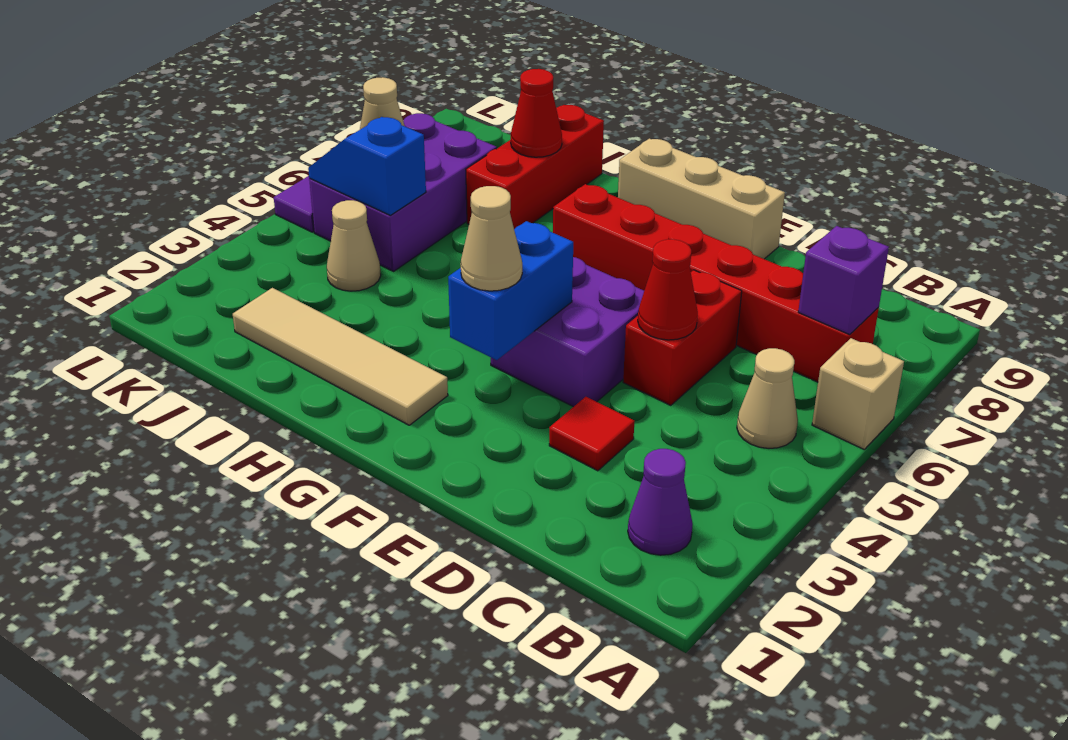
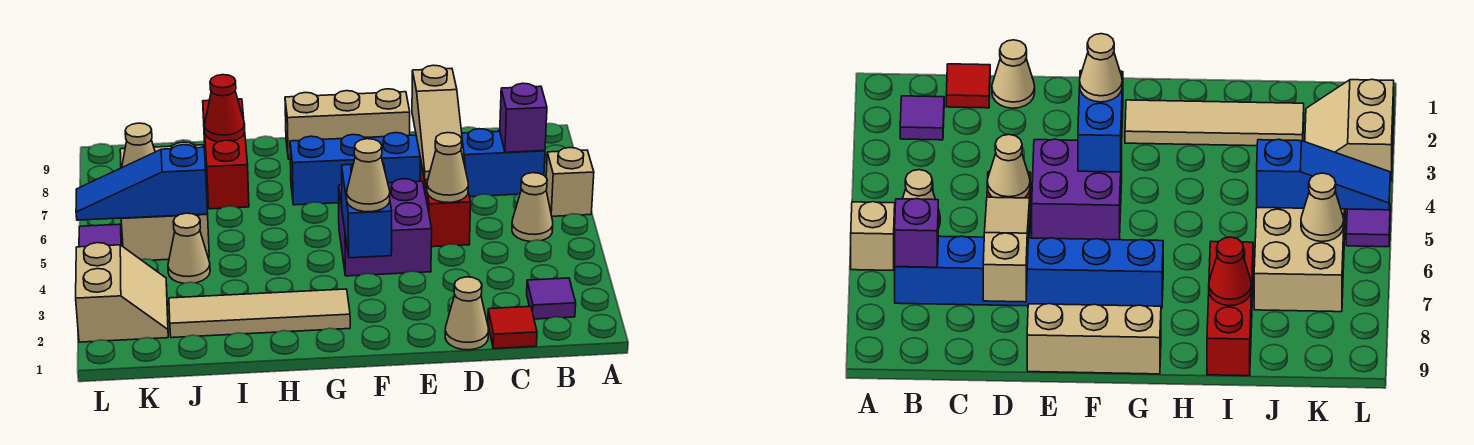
purple cone B2 level 1 -> purple tile B2 level 1
red brick B7:G7 level 1 -> blue brick B7:G7 level 1
none -> tan cone D1 level 1
red tile D3 level 1 -> red tile C1 level 1
red cone D5 level 2 -> tan cone D5 level 2
none -> tan slope D6:D8 level 2 top 8
purple brick J5:K7 level 1 -> tan brick J5:K7 level 1
blue slope J5:K5 level 2 top J -> blue slope J5:L5 level 2 top J
none -> tan slope K2:L3 level 1 top L

